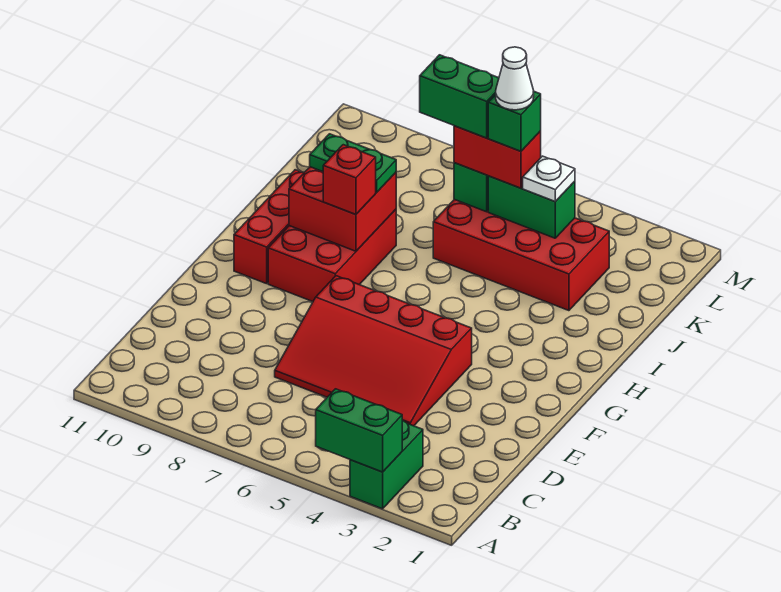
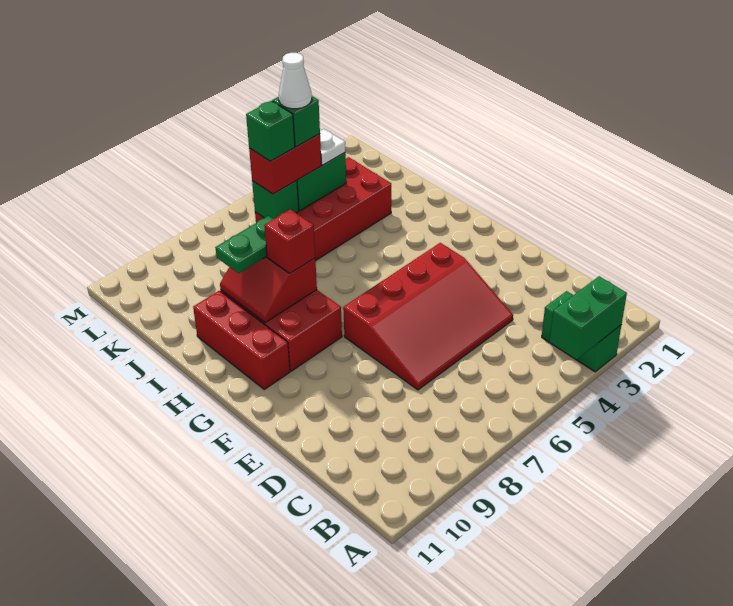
red brick H8:I9 level 2 -> red slope H8:I9 level 2 top 8
green brick K6:K7 level 4 -> green brick K6 level 4

